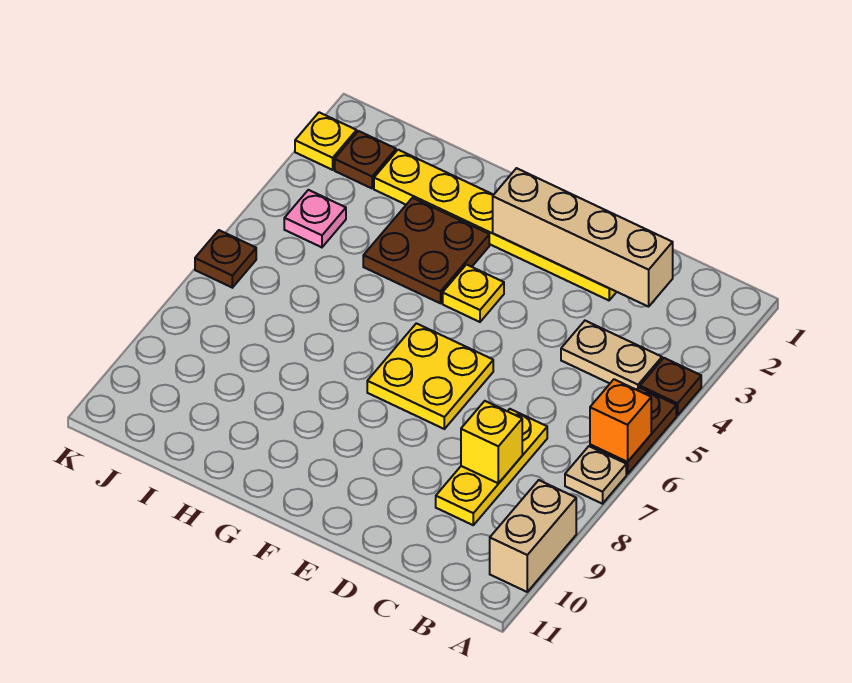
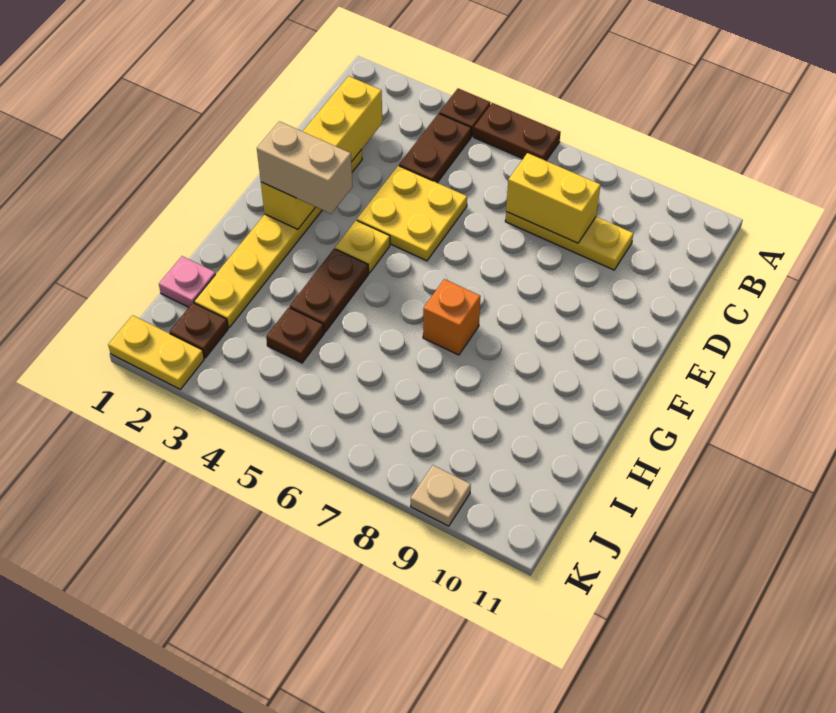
orange brick A6 level 2 -> orange brick G7 level 1
tan plate A7 level 1 -> tan plate K9 level 1
tan brick A9:A10 level 1 -> tan brick F2:F3 level 3
tan plate B4:C4 level 1 -> brown plate B4:C4 level 1
tan brick C2:F2 level 2 -> yellow brick C2:F2 level 2
yellow brick C8 level 2 -> yellow brick C7:C8 level 2
yellow plate E6:F7 level 1 -> yellow plate D4:E5 level 1
brown plate G3:H4 level 1 -> brown plate G4:H4 level 1
pink plate J4 level 1 -> pink plate I1 level 1
yellow plate K2 level 1 -> yellow plate K1:K2 level 1
brown plate K6 level 1 -> brown plate I4 level 1

